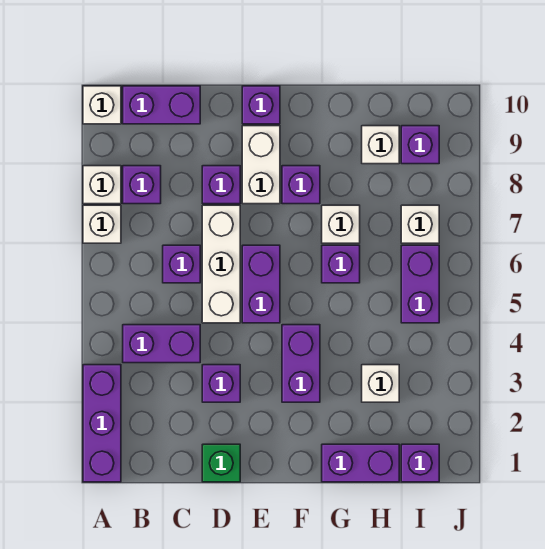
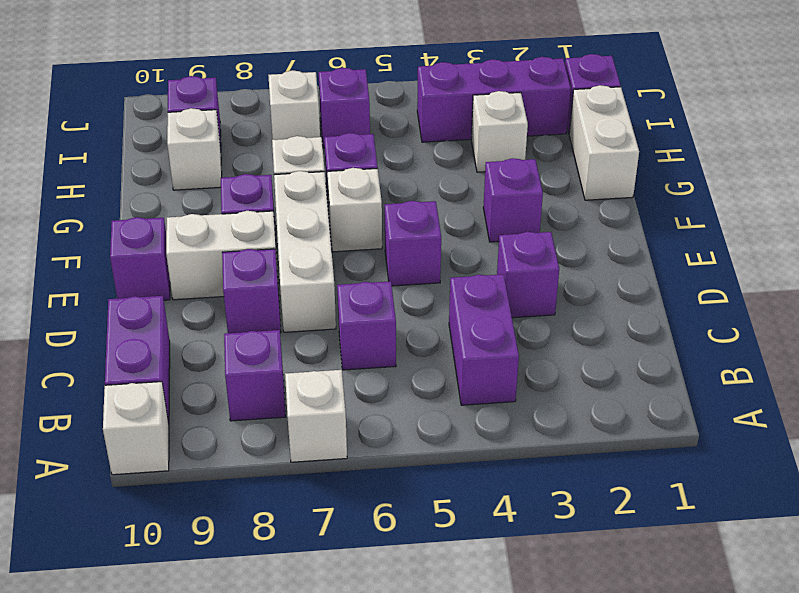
purple brick A1:A3 level 1 -> purple brick I2:I4 level 1
white brick A8 level 1 -> white brick F6 level 1
green brick D1 level 1 -> none
white brick D5:D7 level 1 -> white brick D7:F7 level 1
purple brick E5:E6 level 1 -> purple brick E5 level 1
purple brick F3:F4 level 1 -> purple brick F3 level 1
purple brick G1:H1 level 1 -> white brick G1:H1 level 1
purple brick I5:I6 level 1 -> purple brick I6 level 1

